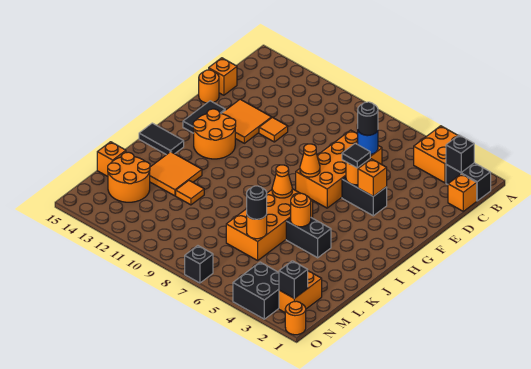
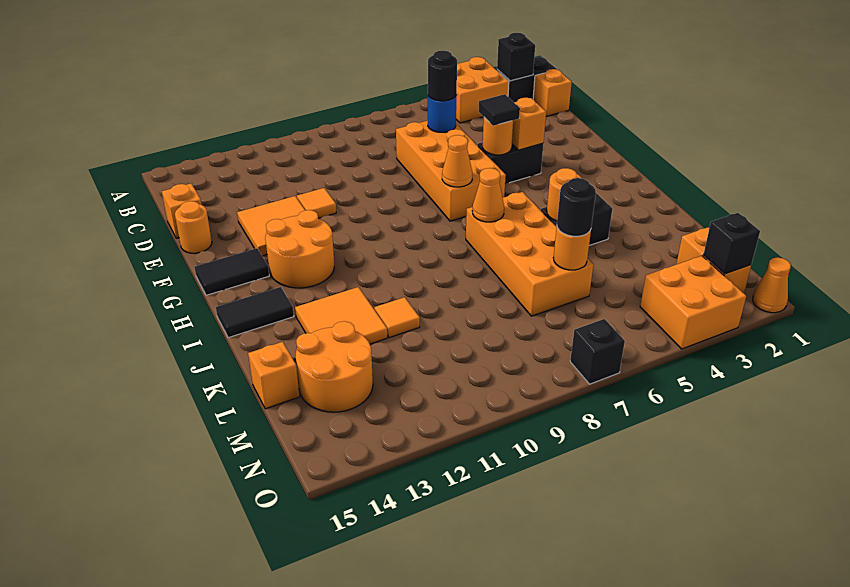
black tile F14:G14 level 1 -> black tile G14:G15 level 1
black brick N3:O4 level 1 -> orange brick N3:O4 level 1
orange round brick O1 level 1 -> orange cone O1 level 1

